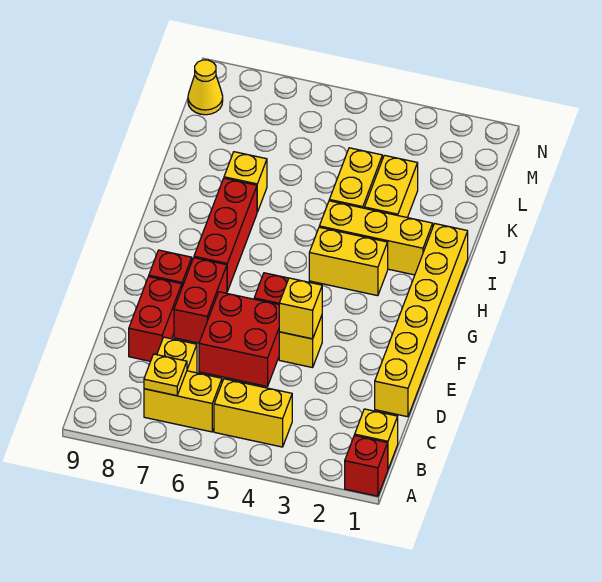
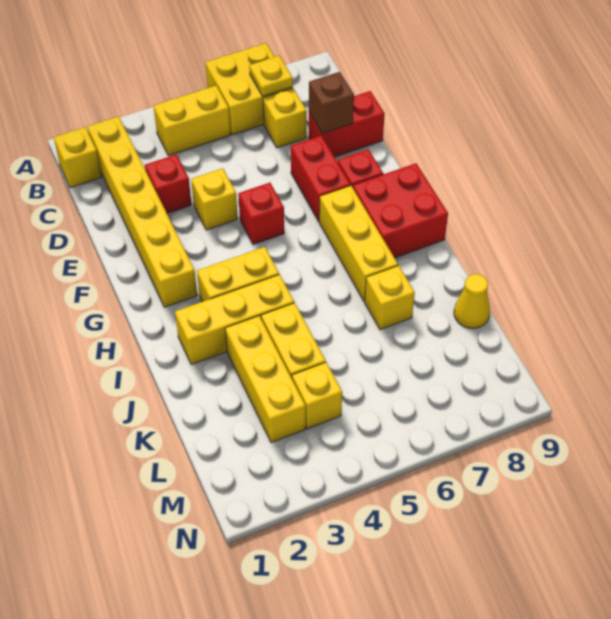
red brick A1 level 1 -> red brick D3 level 1
yellow brick B6:B7 level 1 -> yellow brick A6:B7 level 1
yellow brick D1:I1 level 1 -> yellow brick B2:G2 level 1
red brick D5:E6 level 1 -> red brick G8:H9 level 1
red brick D8:E8 level 1 -> red brick D8:D9 level 1
none -> brown brick D8 level 2
yellow brick E4 level 2 -> yellow brick L4 level 1
red brick G7:I7 level 1 -> yellow brick G7:I7 level 1
yellow brick J3:K3 level 1 -> yellow brick J3:L3 level 1
yellow cone M9 level 1 -> yellow cone K9 level 1

